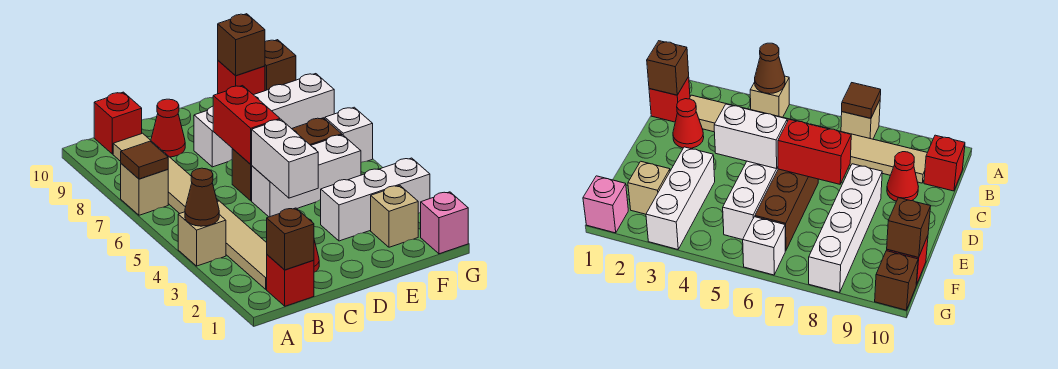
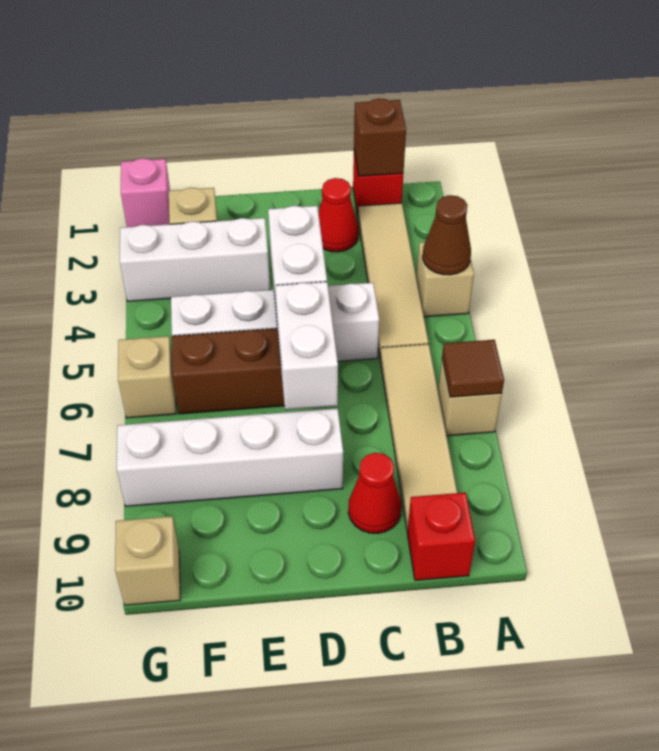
white brick D5:F5 level 1 -> white brick C5:F5 level 1
red brick D6:D7 level 2 -> white brick D6:D7 level 2
red brick F10 level 1 -> none
brown brick F10 level 2 -> none
white brick G6 level 1 -> tan brick G6 level 1
brown brick G10 level 1 -> tan brick G10 level 1

